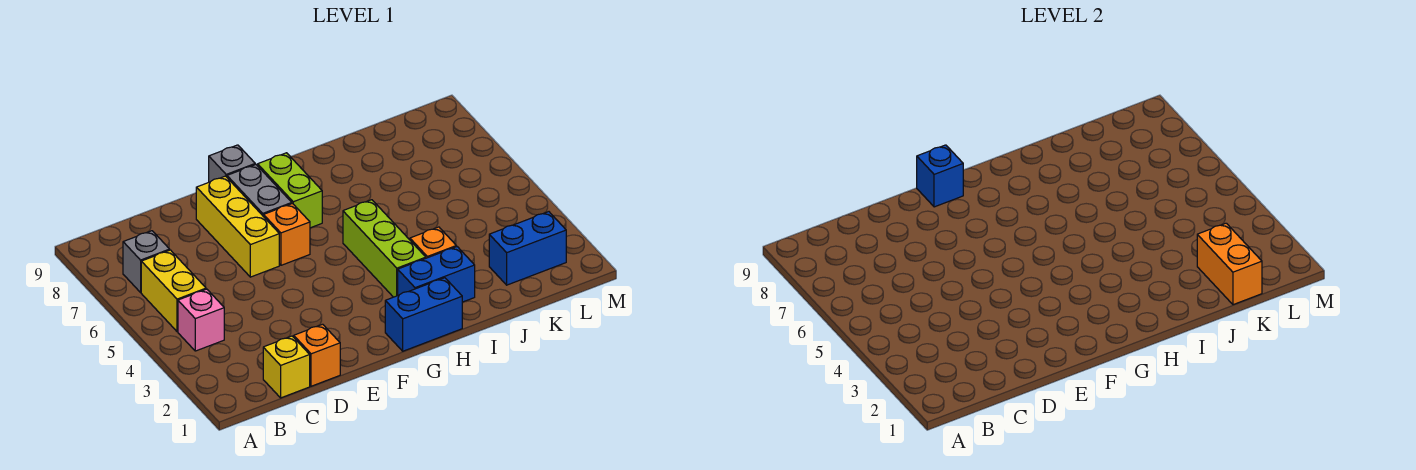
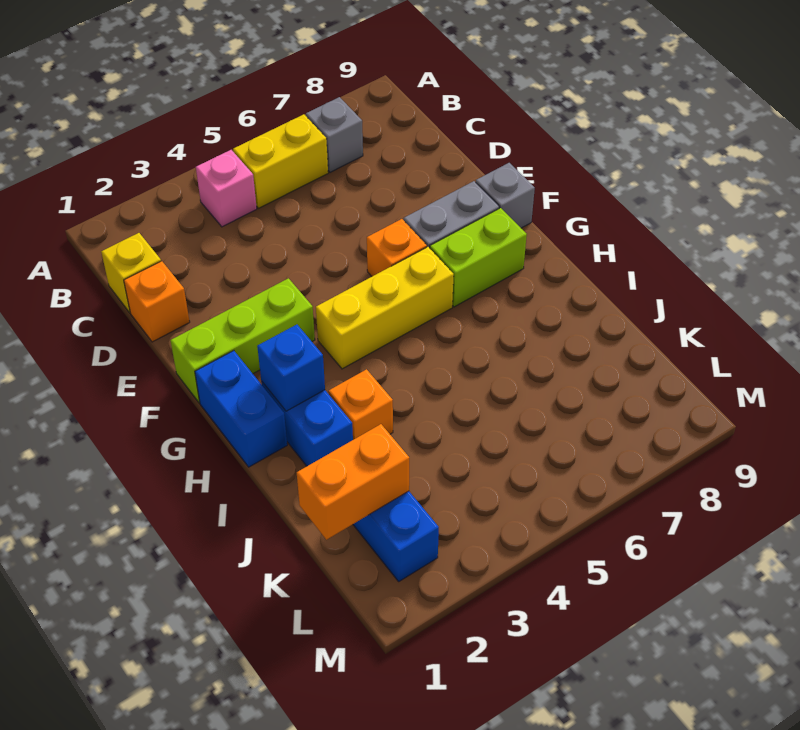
yellow brick E6:E8 level 1 -> yellow brick G4:G6 level 1
blue brick F9 level 2 -> blue brick H2 level 2
lime brick H3:H5 level 1 -> lime brick F1:F3 level 1

